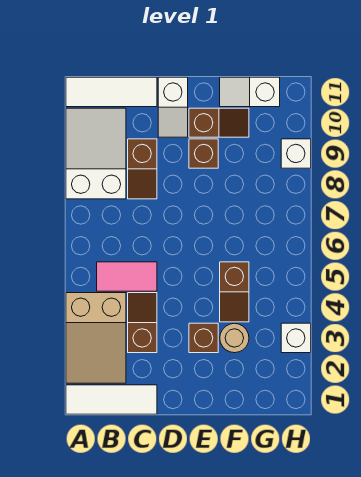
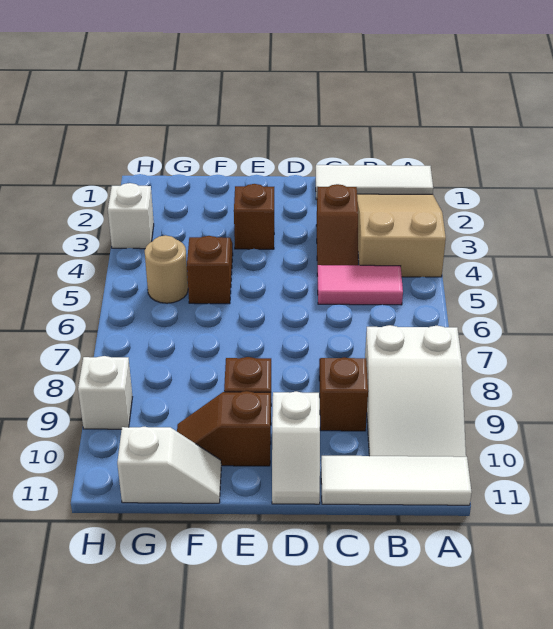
white slope D10:D11 level 1 top 11 -> white slope D10:D11 level 1 top 10
tan round brick F3 level 1 -> tan round brick G5 level 1

